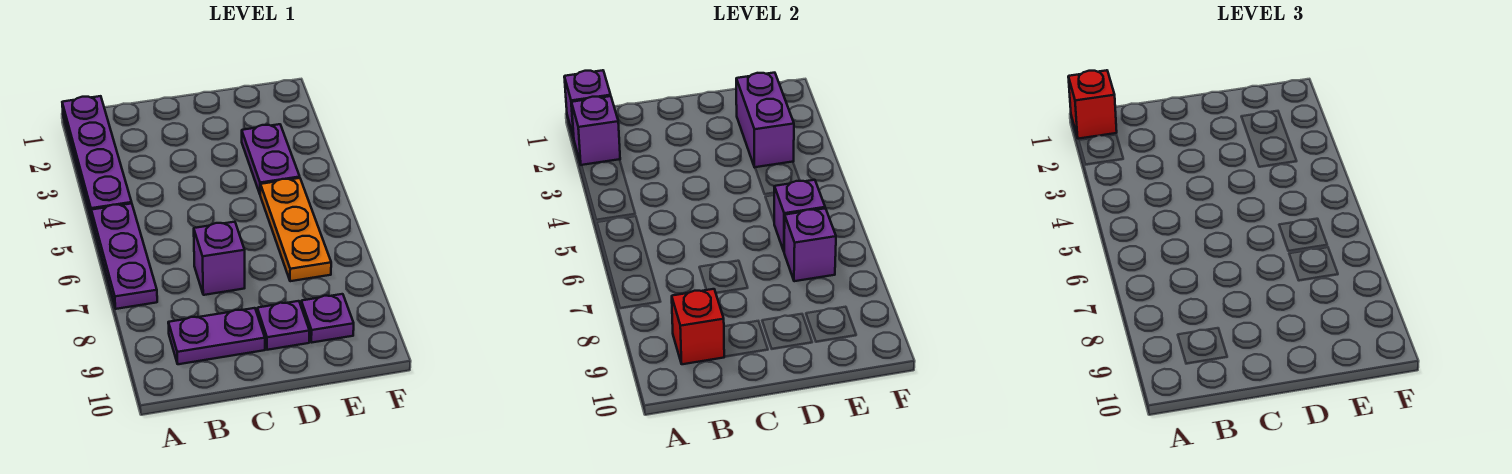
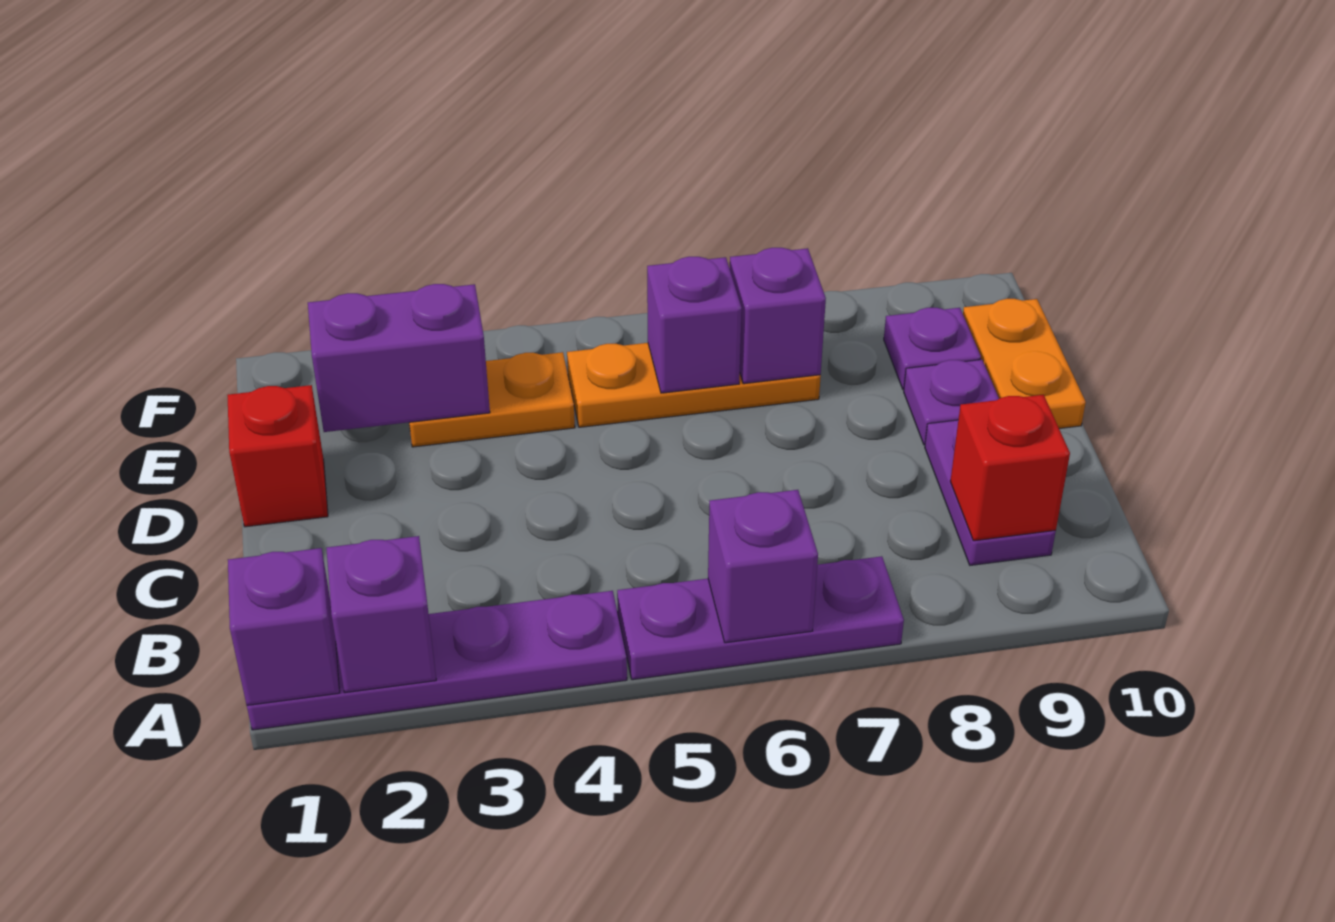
red brick A1 level 3 -> red brick D1 level 1
purple brick C7 level 1 -> purple brick A6 level 2
none -> orange plate D10:E10 level 1
purple plate E3:E4 level 1 -> orange plate E3:E4 level 1

